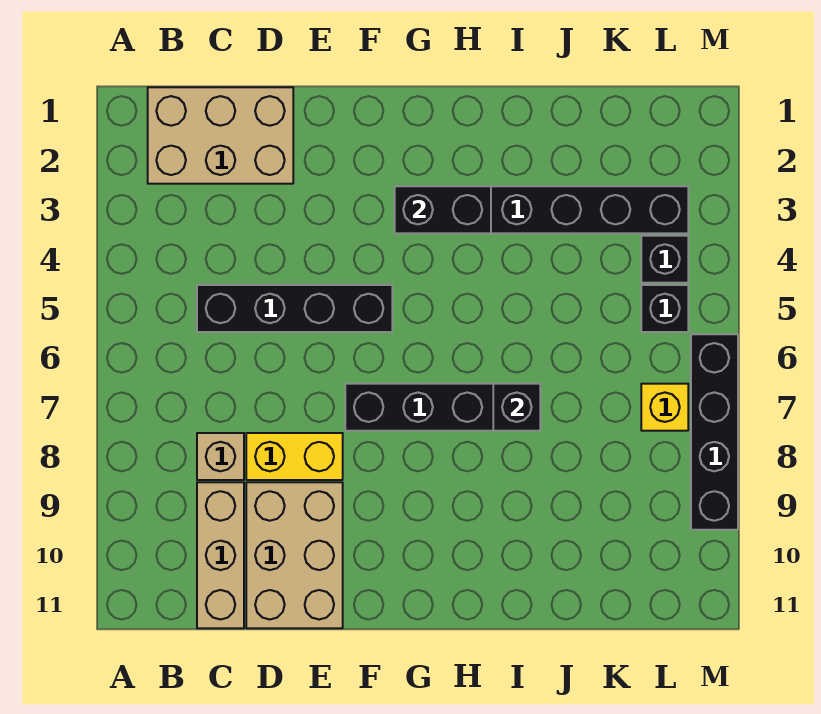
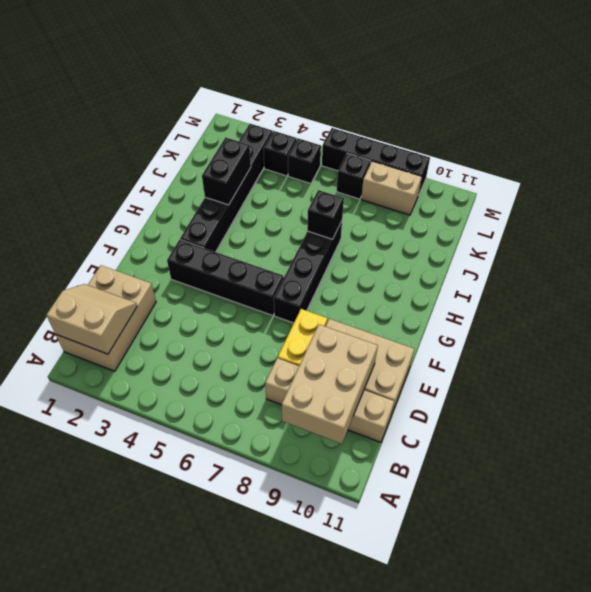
none -> tan slope B1:C2 level 2 top B
none -> tan brick B9:D10 level 2
black brick C5:F5 level 1 -> black brick F3:F6 level 1
black brick G3:H3 level 2 -> black brick I3:J3 level 2
yellow brick L7 level 1 -> black brick L7 level 1
none -> tan brick L8:L9 level 1

